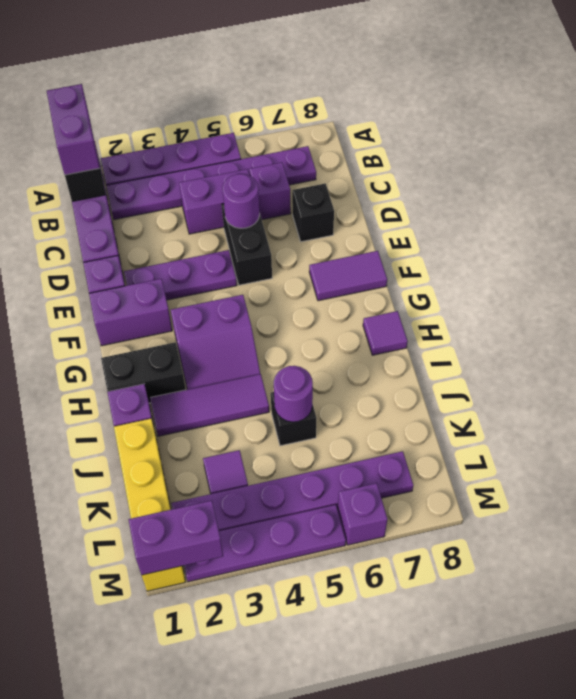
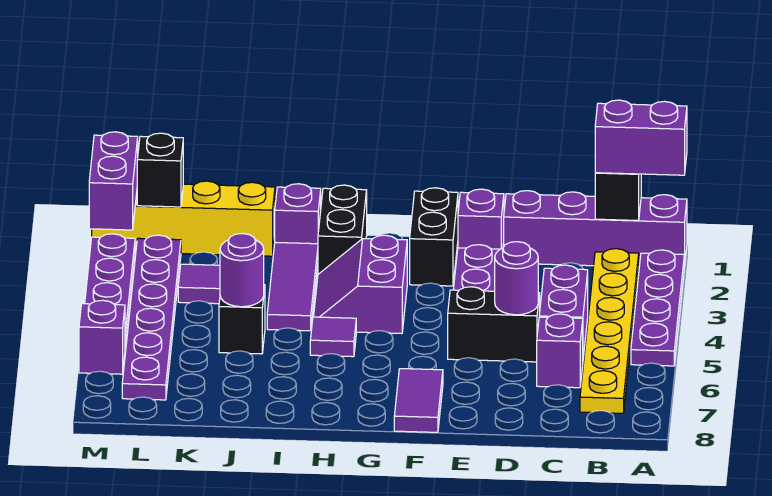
purple plate B2:B7 level 1 -> yellow plate B2:B7 level 1
black brick D7 level 1 -> black brick L1 level 2
purple brick F1:F2 level 1 -> black brick F1:F2 level 1
purple tile H8 level 1 -> purple tile H5 level 1

